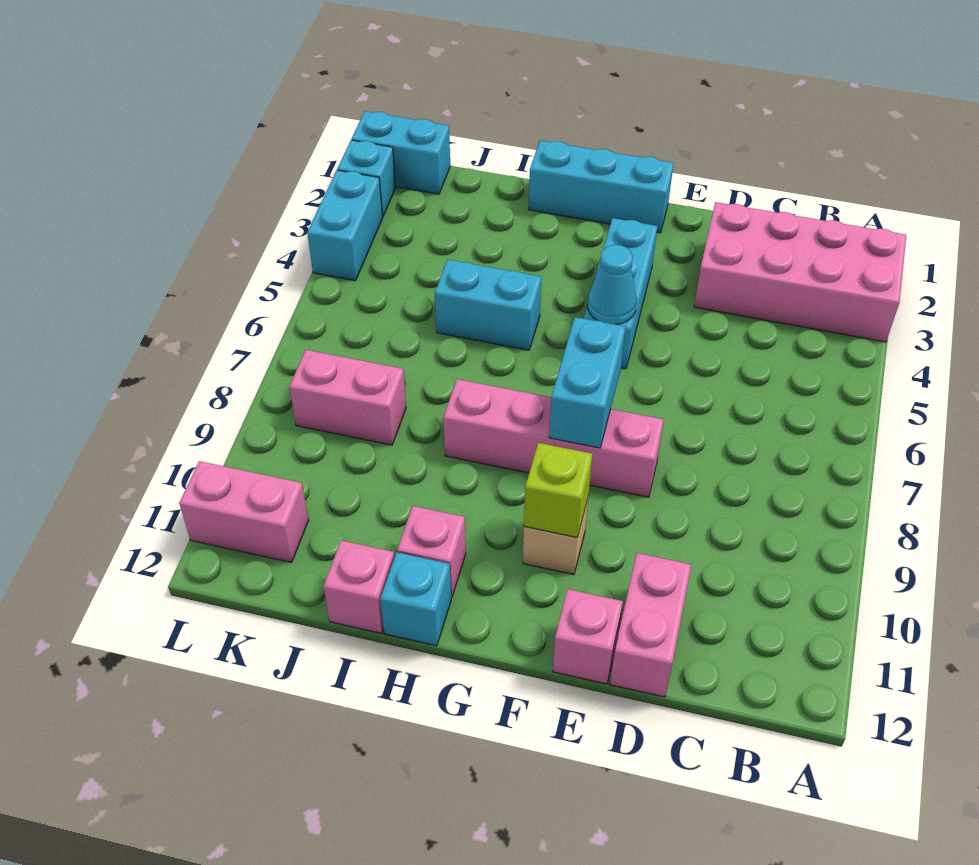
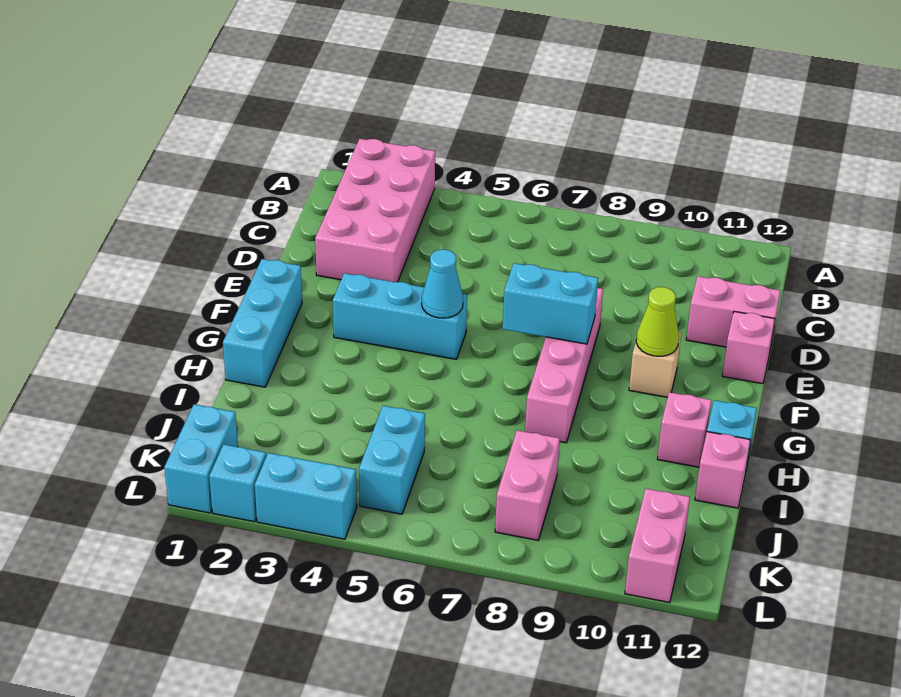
lime brick F10 level 2 -> lime cone F10 level 2
cyan brick H5:I5 level 1 -> cyan brick J5:K5 level 1

